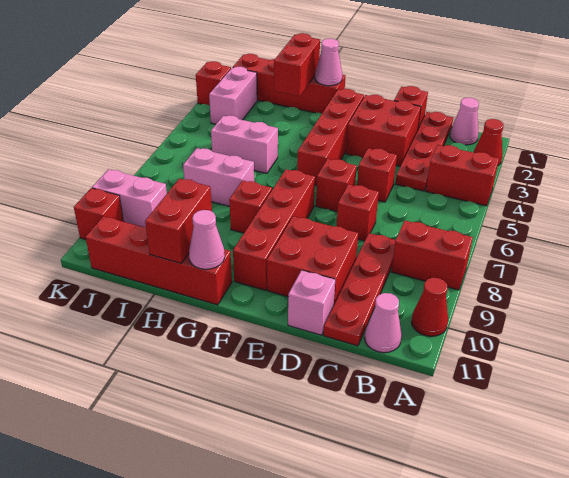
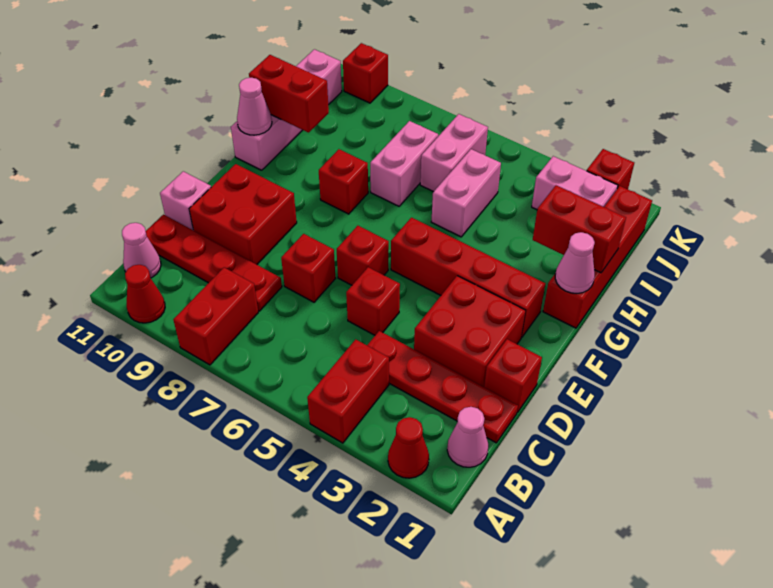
red brick F7:F10 level 1 -> none
red brick G11:J11 level 1 -> pink brick G11:J11 level 1
pink brick J9:K9 level 1 -> pink brick I6:J6 level 1

